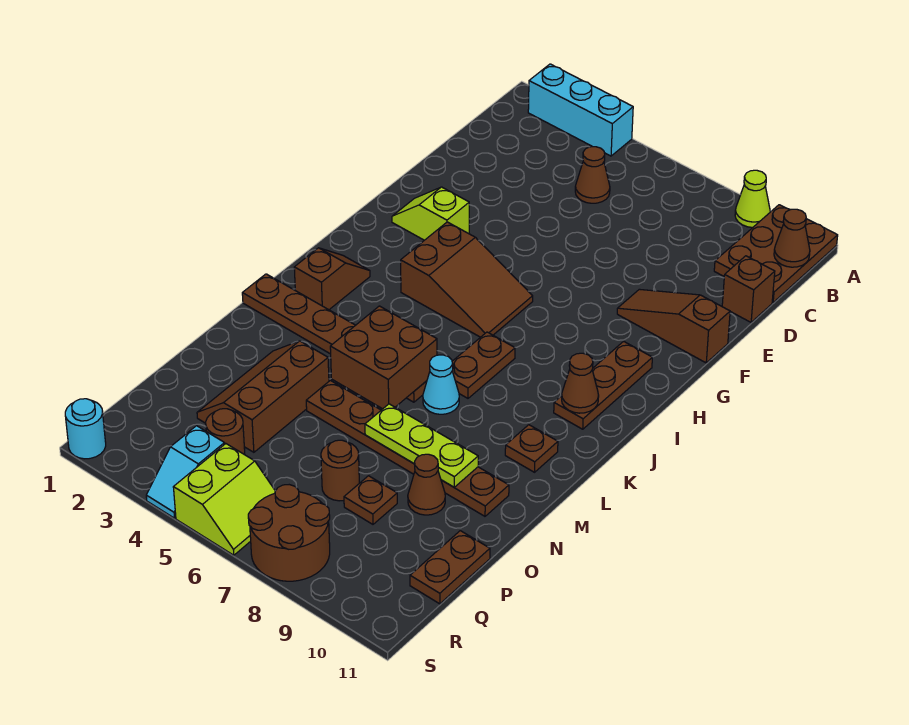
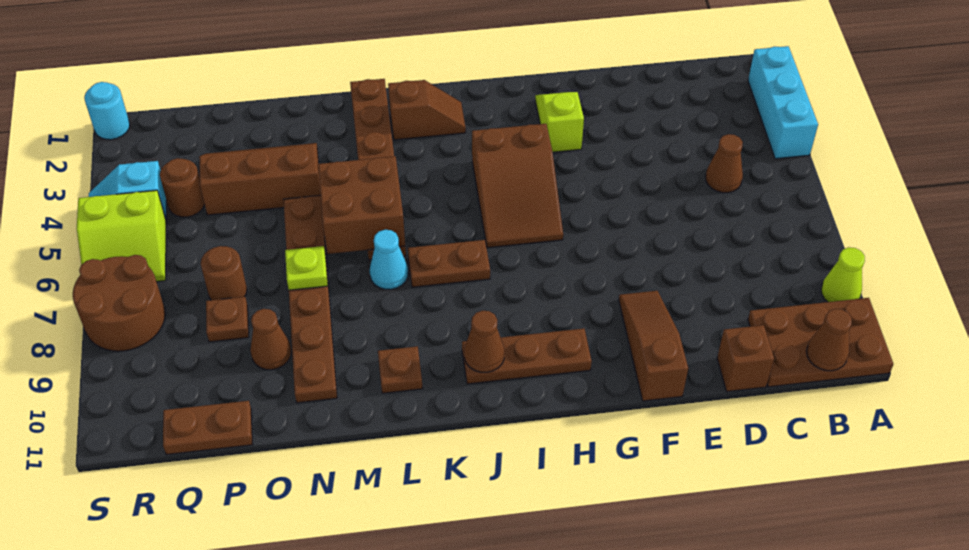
lime plate N7:N9 level 2 -> lime plate N7 level 2

